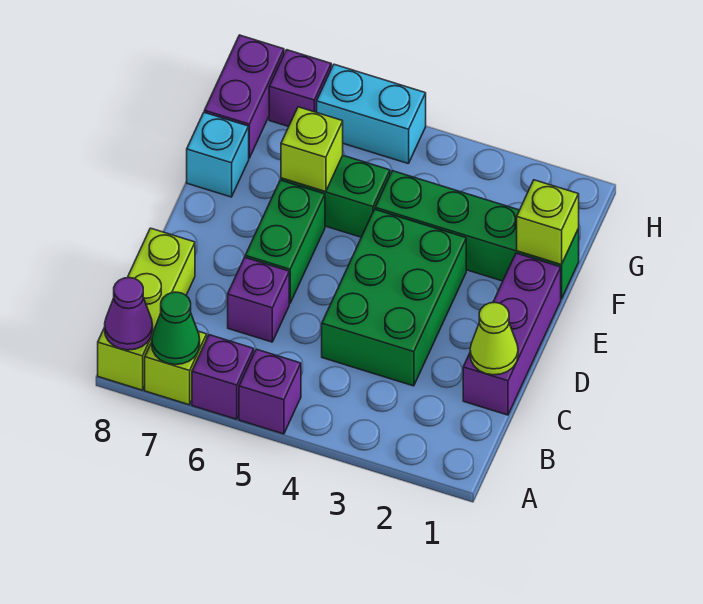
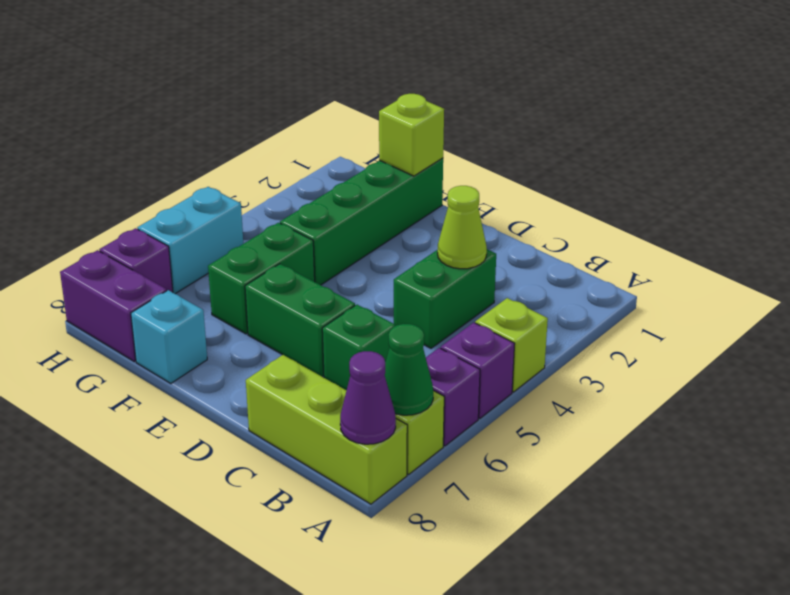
purple brick C1:E1 level 1 -> none
lime cone C1 level 2 -> lime cone C3 level 2
green brick C3:E4 level 1 -> green brick C3:C4 level 1
purple brick C6 level 1 -> green brick C6 level 1
lime brick F6 level 2 -> lime brick A4 level 1

